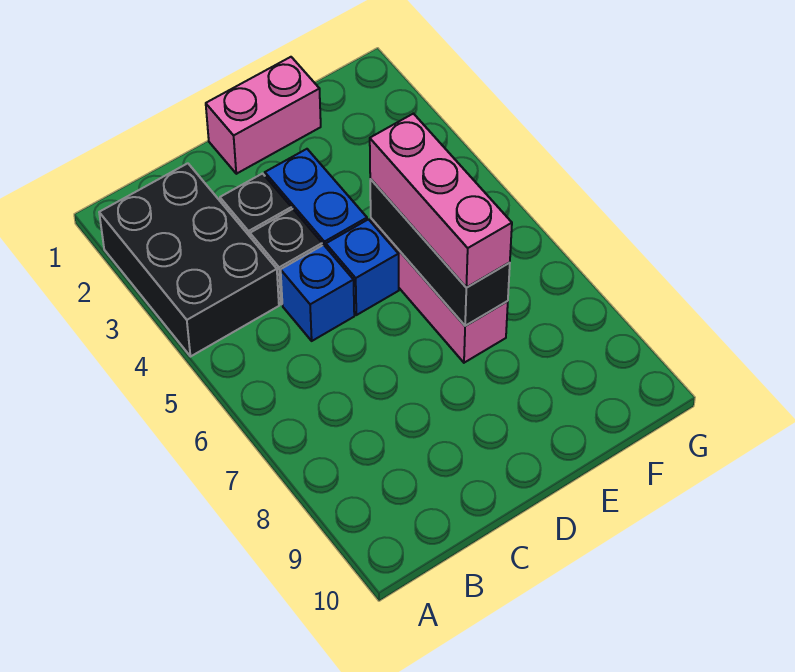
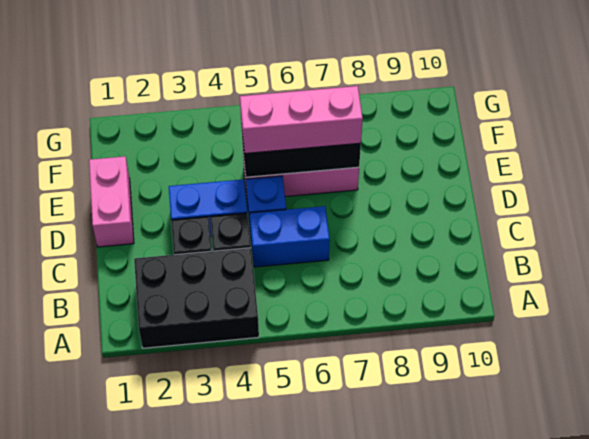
blue brick C5 level 1 -> blue brick C5:C6 level 1

